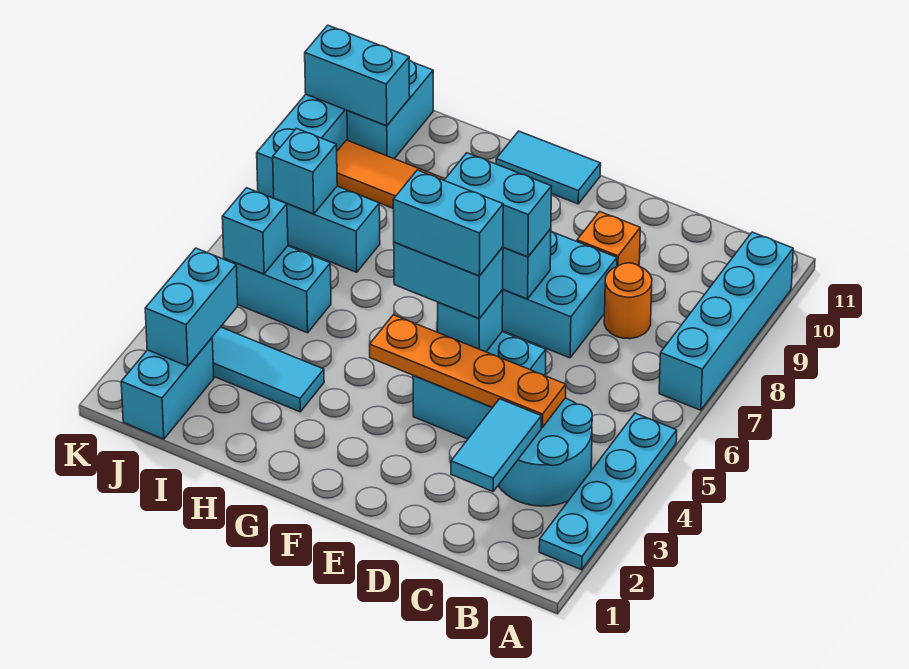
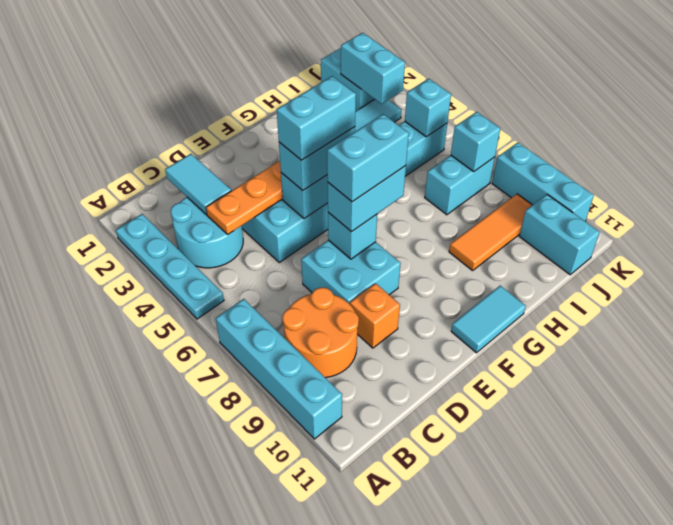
orange round brick C8 level 1 -> orange round brick B8:C9 level 1
cyan brick J10:K10 level 2 -> cyan brick E7:F7 level 4

